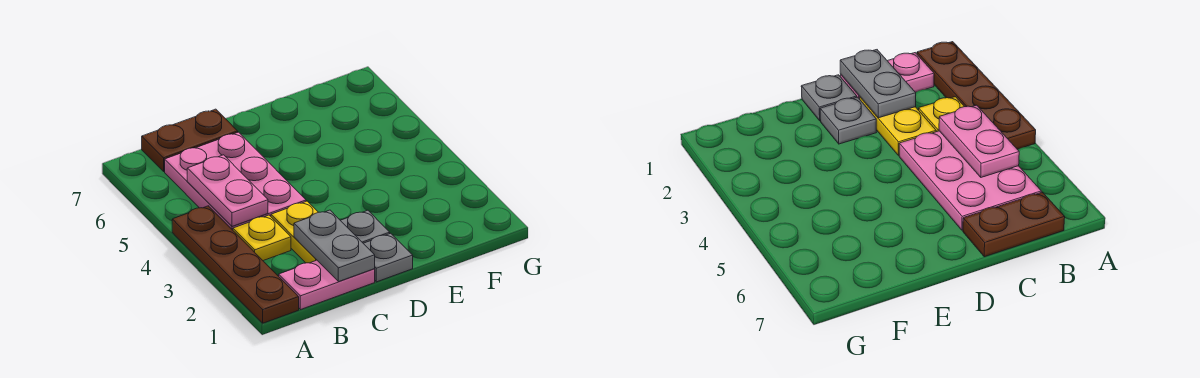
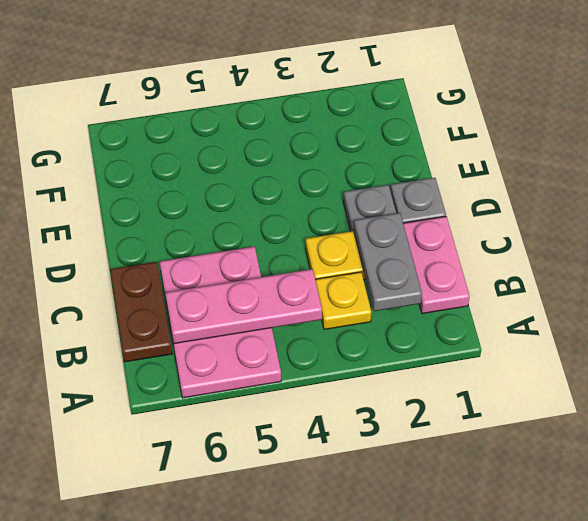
brown plate A1:A4 level 1 -> none
pink plate B4:C6 level 1 -> pink plate A5:C6 level 1
pink plate B4:B5 level 2 -> pink plate B4:B6 level 2
grey plate C1:C2 level 2 -> grey plate B2:C2 level 2

